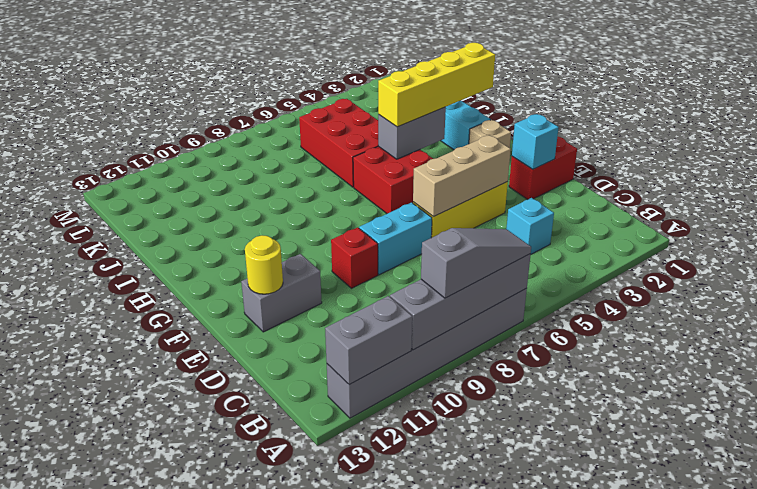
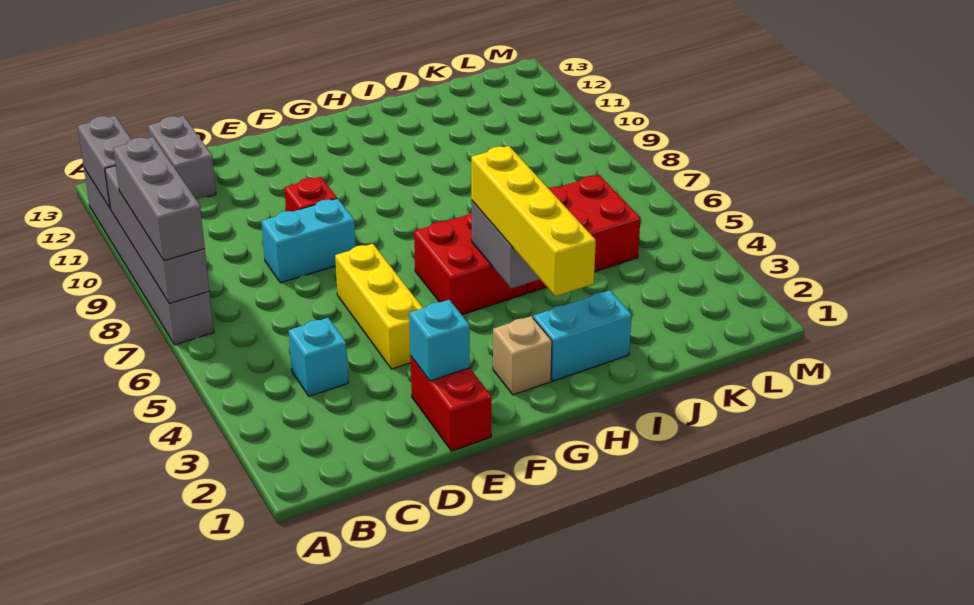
grey slope A7:A9 level 3 top 9 -> grey brick A7:A9 level 3
tan brick E4:E6 level 2 -> none
cyan brick E7:E8 level 1 -> cyan brick D8:E8 level 1
grey brick E11:E12 level 1 -> grey brick C12:C13 level 1
yellow round brick E12 level 2 -> none

